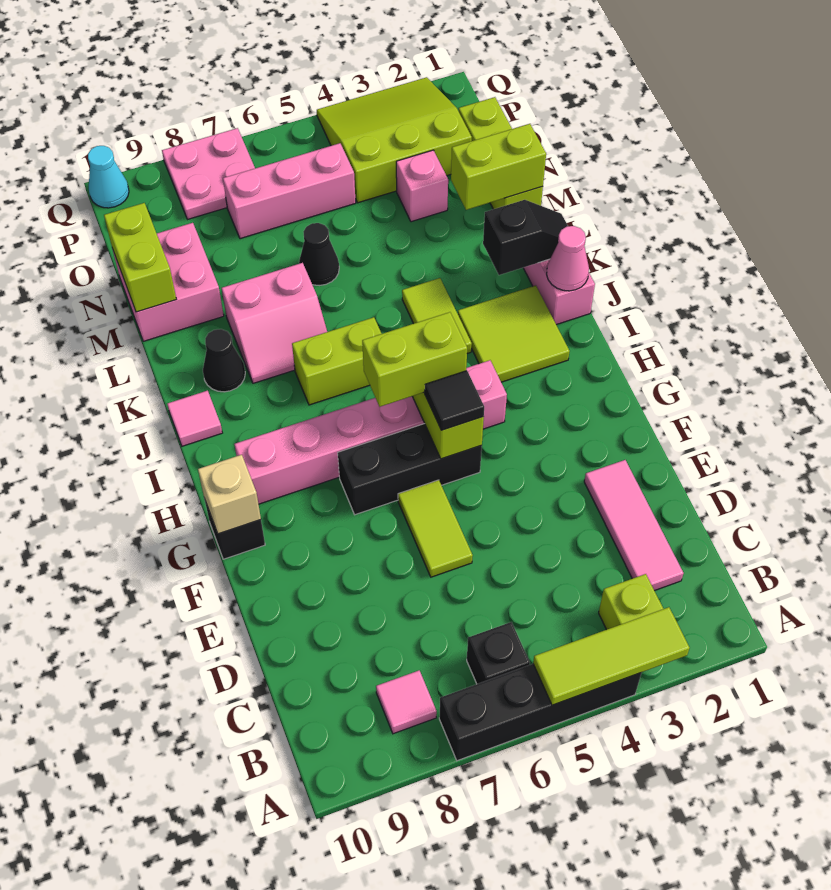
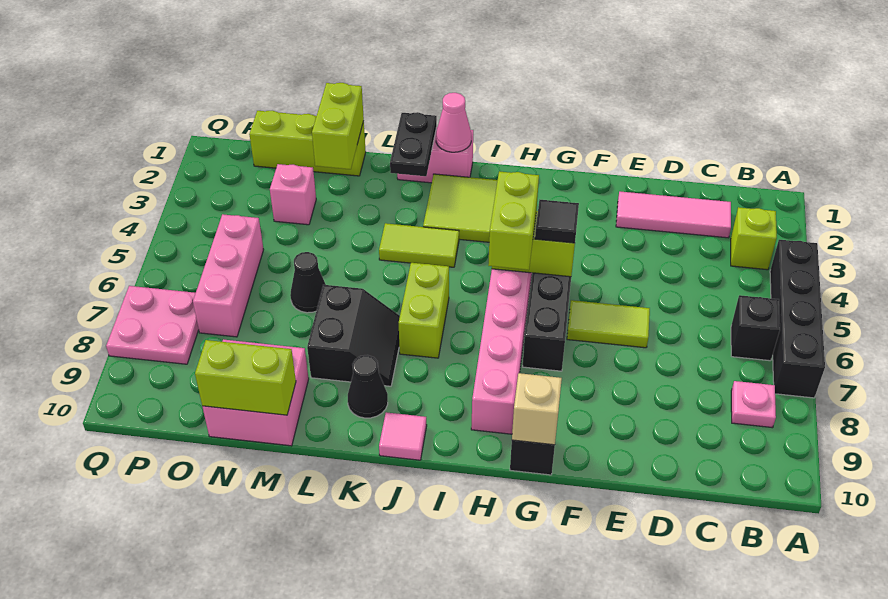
lime tile A3:A5 level 2 -> none
pink tile B8 level 1 -> pink plate B8 level 1
black slope K1:K2 level 2 top 2 -> black plate K1:K2 level 2
pink slope K7:L8 level 1 top L -> black slope K7:L8 level 1 top L
lime slope O2:Q4 level 1 top O -> none
cyan cone Q10 level 1 -> none

